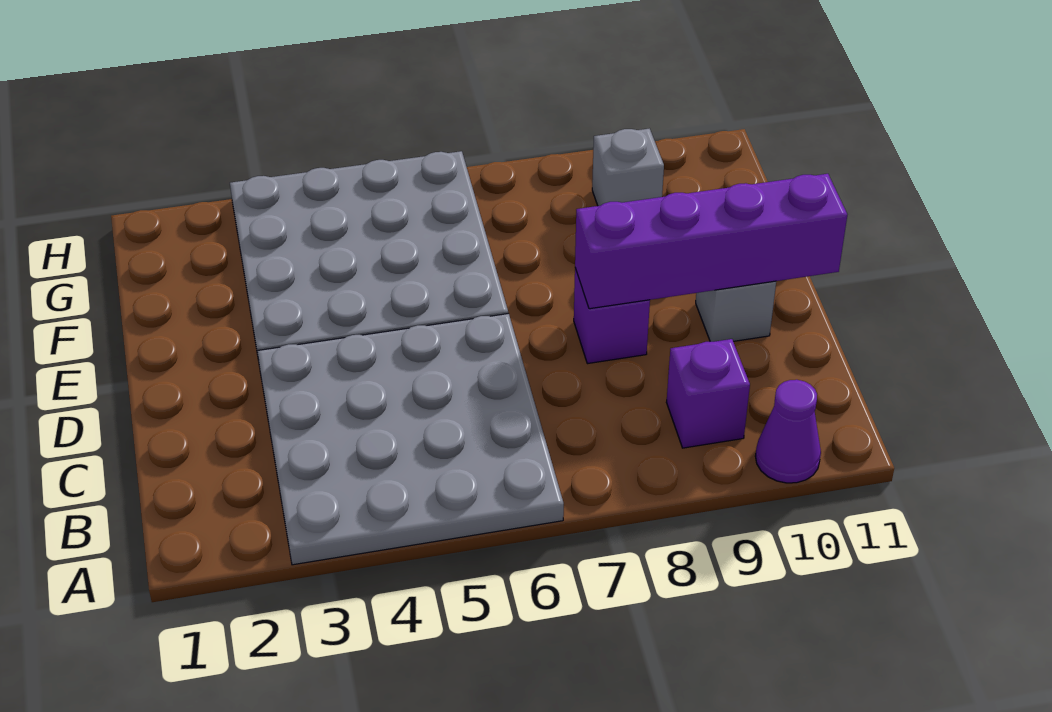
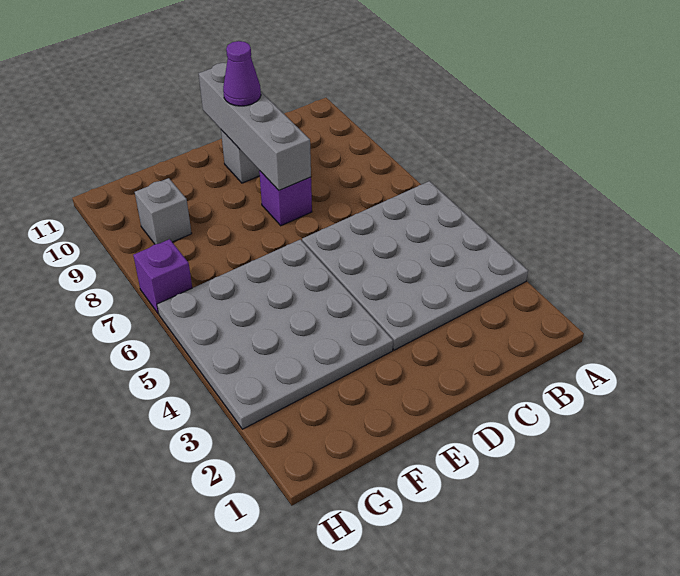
purple cone A10 level 1 -> purple cone D10 level 3
purple brick B9 level 1 -> purple brick H7 level 1
purple brick D8:D11 level 2 -> grey brick D8:D11 level 2

